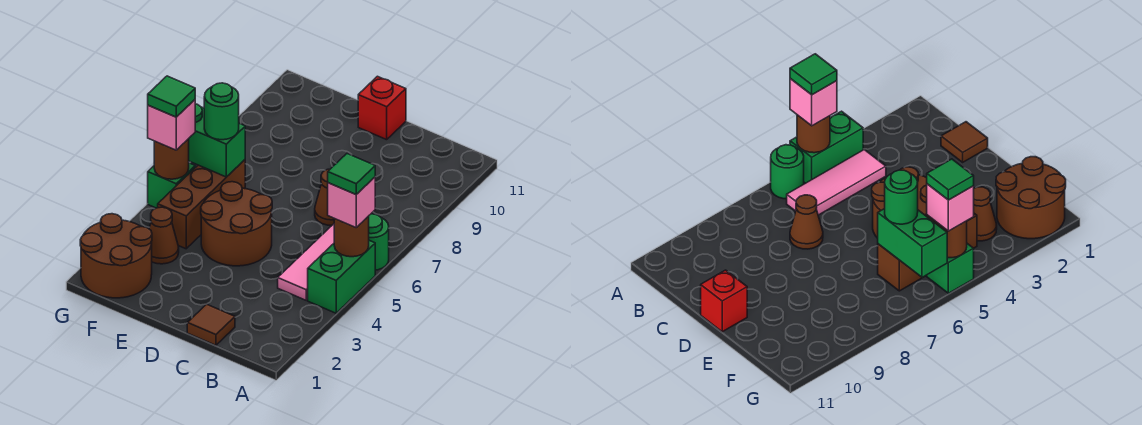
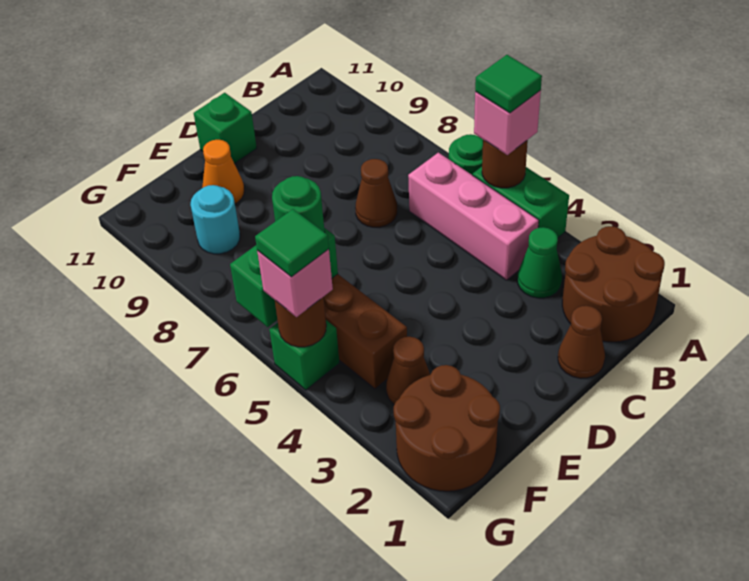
none -> green cone B3 level 1
pink tile B4:B6 level 1 -> pink brick B4:B6 level 1
brown tile C1 level 1 -> brown cone C1 level 1
brown round brick D4:E5 level 1 -> brown round brick A1:B2 level 1
red brick D11 level 1 -> green brick D11 level 1
none -> orange cone E10 level 1
none -> cyan round brick F9 level 1

